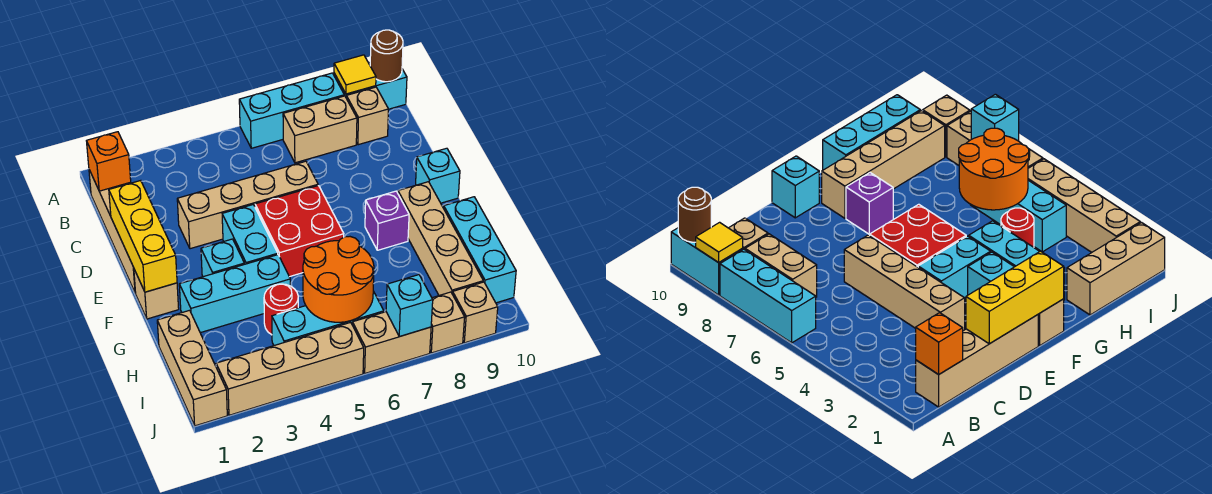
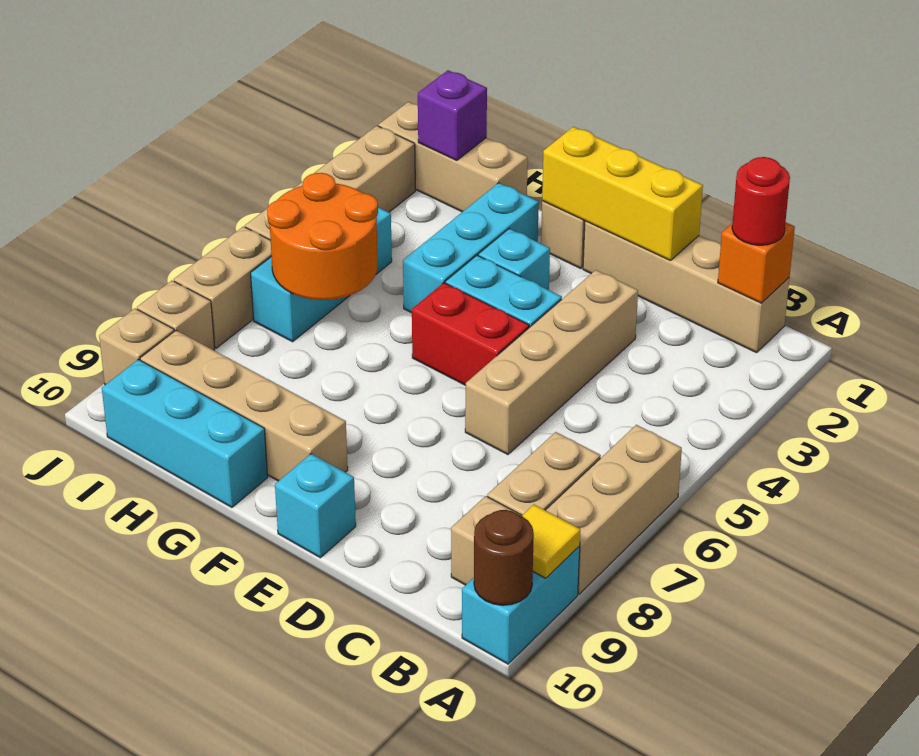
cyan brick A6:A8 level 1 -> tan brick A6:A8 level 1
red brick E5:F6 level 1 -> red brick E5:F5 level 1
purple brick F8 level 1 -> purple brick I1 level 2
red round brick H4 level 1 -> red round brick B1 level 3
cyan brick J7 level 2 -> none

